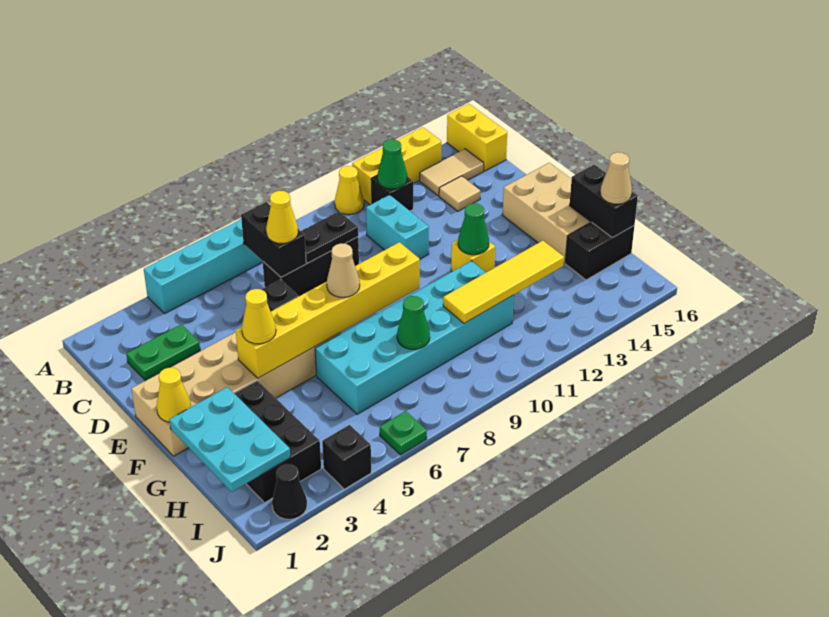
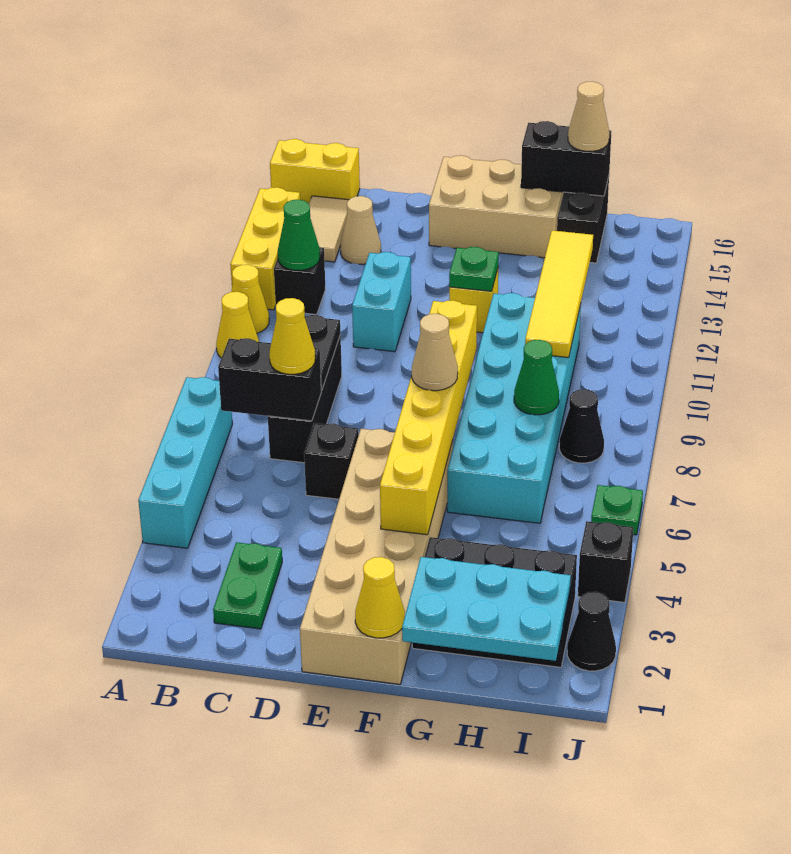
cyan brick C11:D11 level 1 -> cyan brick D11:D12 level 1
tan tile C14 level 1 -> tan cone C14 level 1
yellow cone F4 level 3 -> yellow cone A10 level 1
green cone F12 level 2 -> green plate F12 level 2
none -> black cone I8 level 1

